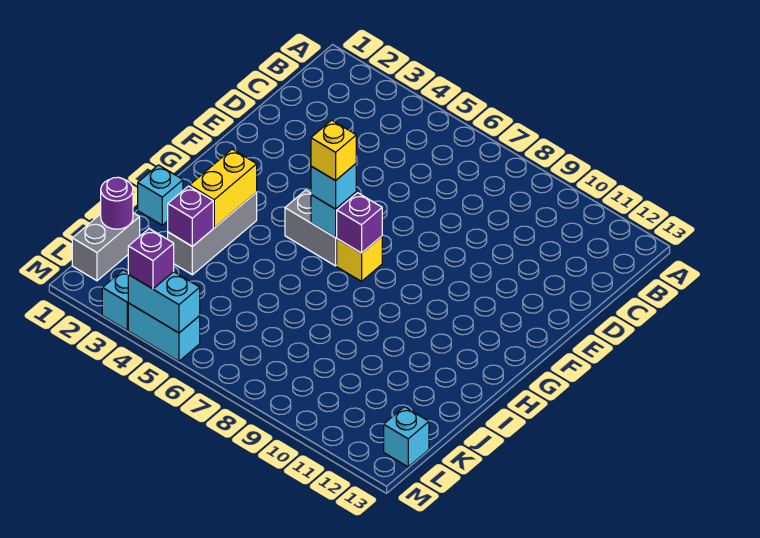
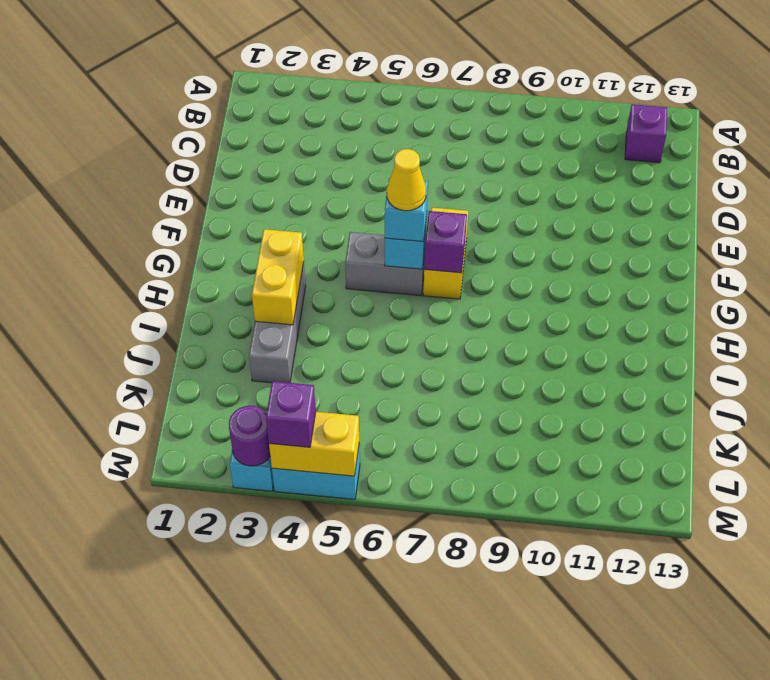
yellow brick G6 level 4 -> yellow cone G6 level 4
yellow brick G7 level 1 -> yellow brick F7:G7 level 1
cyan brick I1 level 1 -> none
purple brick J3 level 2 -> purple brick B12 level 1
grey brick K1:L1 level 1 -> none
purple round brick K1 level 2 -> purple round brick M3 level 2
cyan brick L13 level 1 -> none
cyan brick M4:M5 level 2 -> yellow brick M4:M5 level 2

